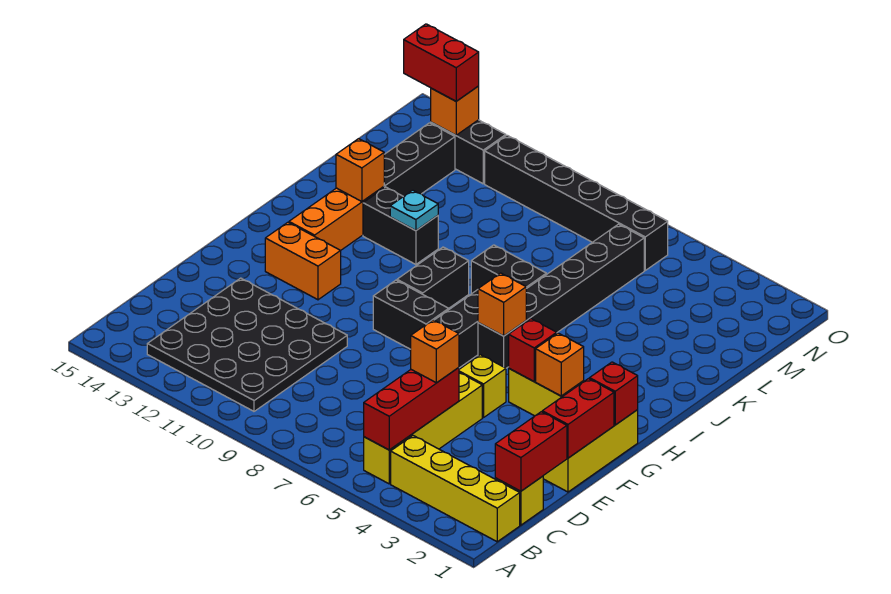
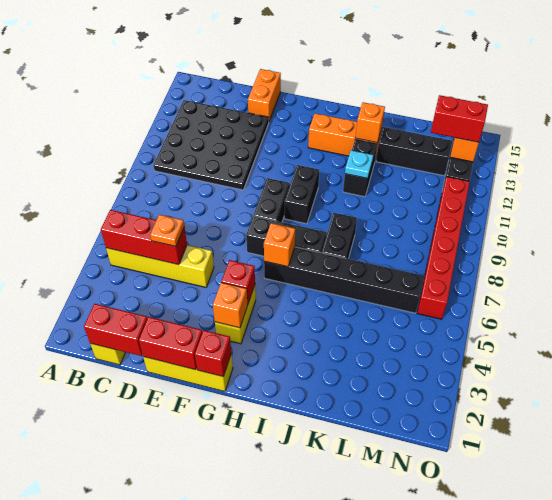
yellow brick B1:B4 level 1 -> none
orange brick D5 level 3 -> orange plate D5 level 3
yellow brick F5 level 1 -> none
orange brick G12:G13 level 1 -> orange brick E14:E15 level 1
black brick H9:I9 level 1 -> black brick H9:H10 level 1
black brick N6:N11 level 1 -> red brick N6:N11 level 1
red brick N13:N14 level 3 -> red brick M13:N13 level 3

